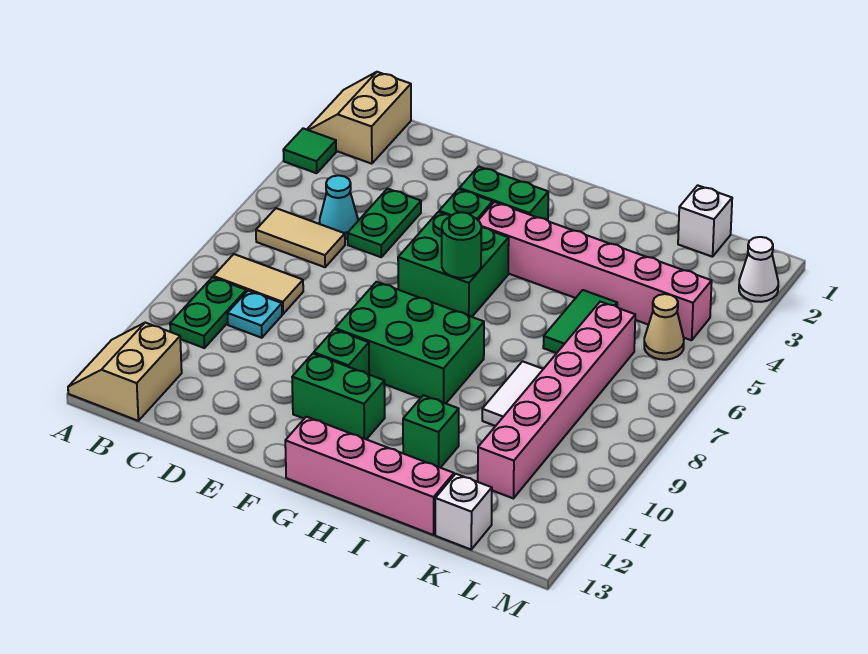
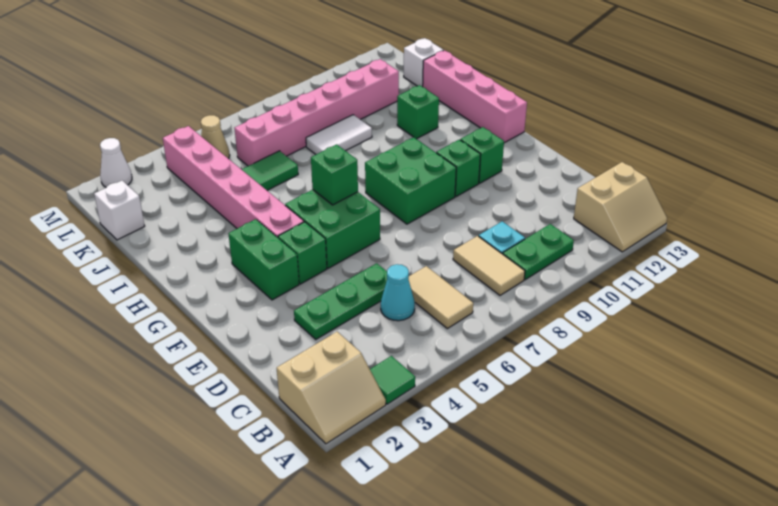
green plate D4:D5 level 1 -> green plate D3:D5 level 1
green brick F8:H9 level 1 -> green brick F8:G9 level 1
green brick F11:G11 level 1 -> green brick F11 level 1
green round brick G6 level 2 -> green brick G6 level 2

